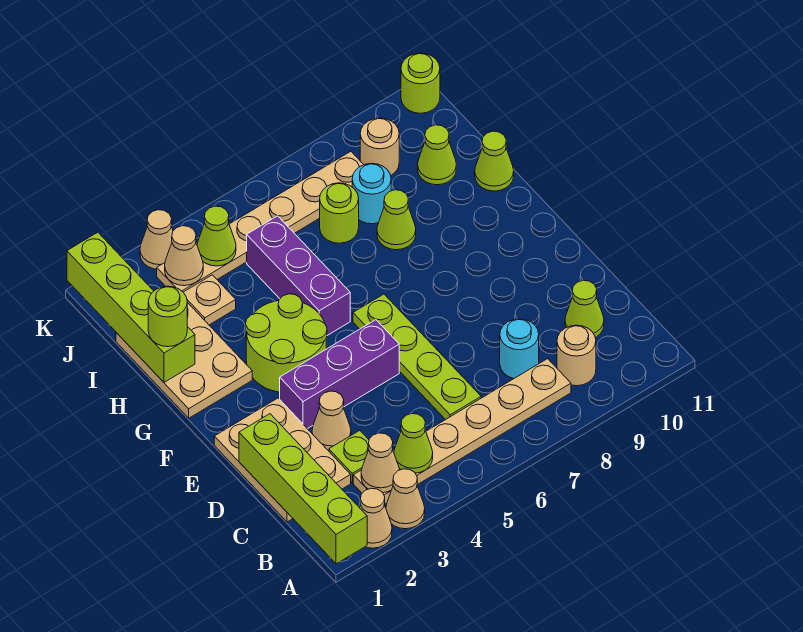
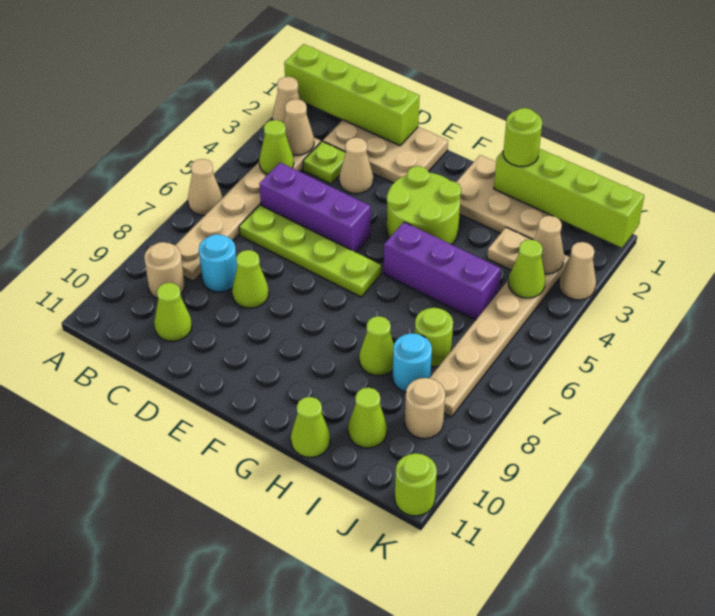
tan cone A3 level 1 -> tan cone A6 level 1
none -> lime cone D8 level 1
purple brick E3:E5 level 1 -> purple brick C5:E5 level 1

